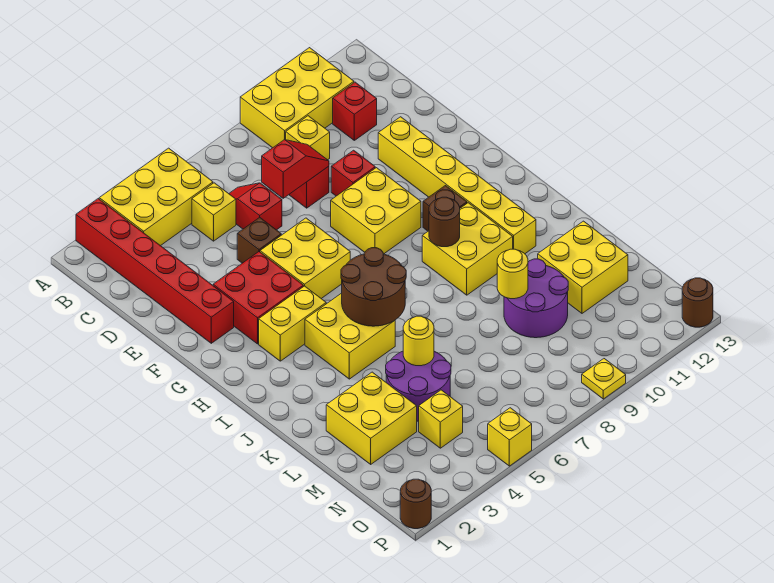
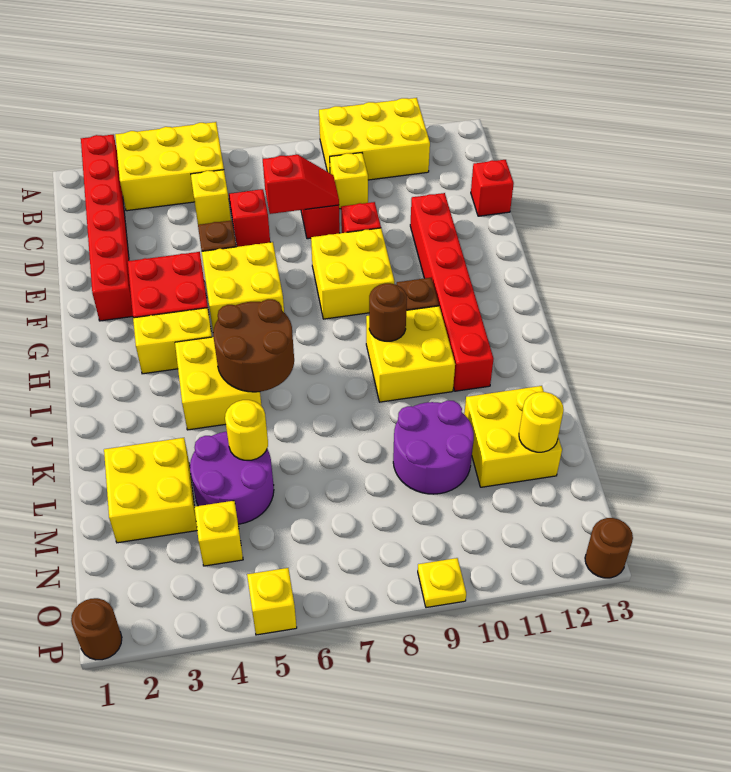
red brick C11 level 1 -> red brick D13 level 1
yellow brick E11:J11 level 1 -> red brick E11:J11 level 1
yellow round brick L9 level 2 -> yellow round brick M12 level 2

